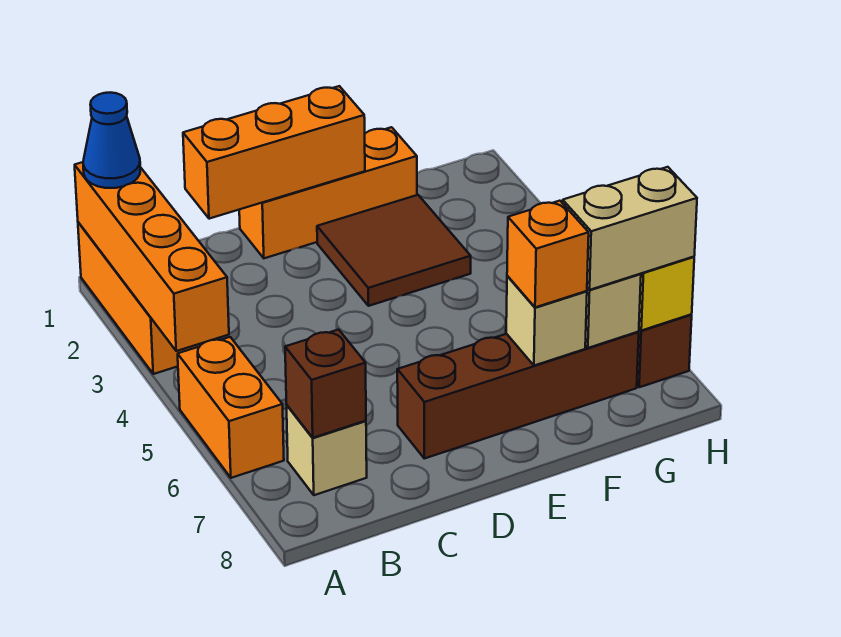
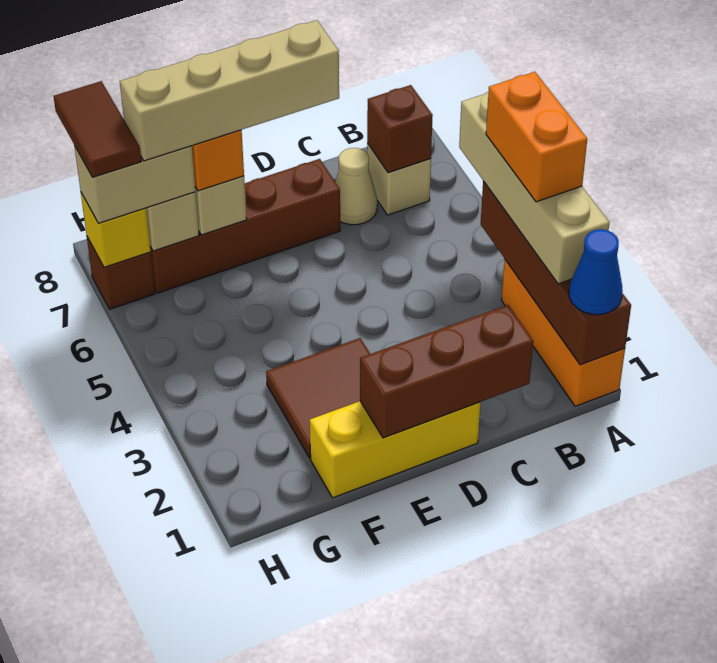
orange brick A1:A4 level 2 -> brown brick A1:A4 level 2
none -> tan brick A2:A5 level 3
orange brick A5:A6 level 1 -> orange brick A3:A4 level 4
orange brick C1:E1 level 2 -> brown brick C1:E1 level 2
none -> tan cone C7 level 1
orange brick D1:F1 level 1 -> yellow brick D1:F1 level 1
none -> tan brick D7:G7 level 4
none -> brown tile H7:H8 level 4

